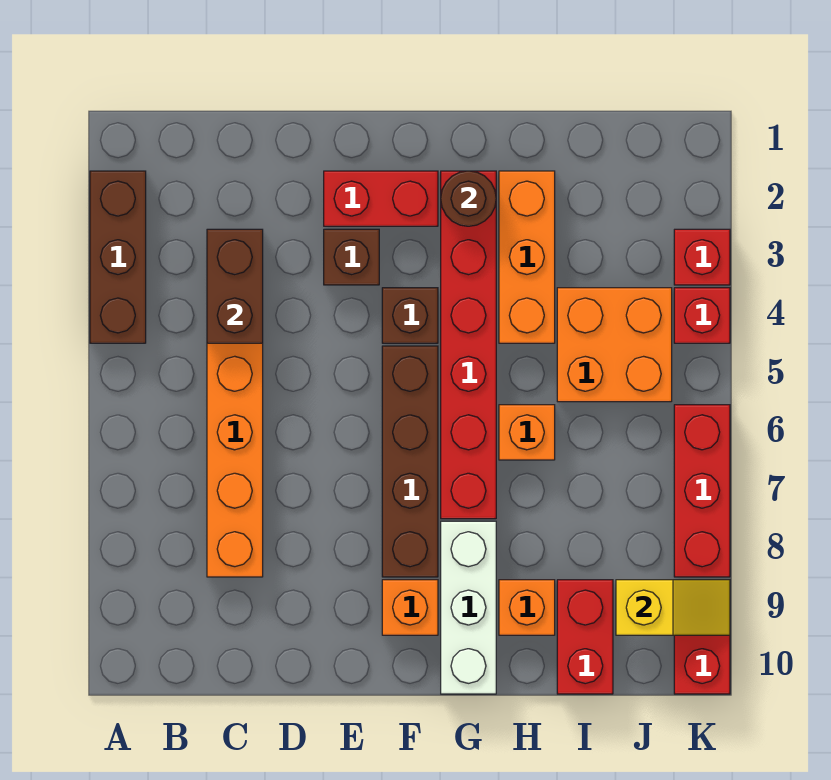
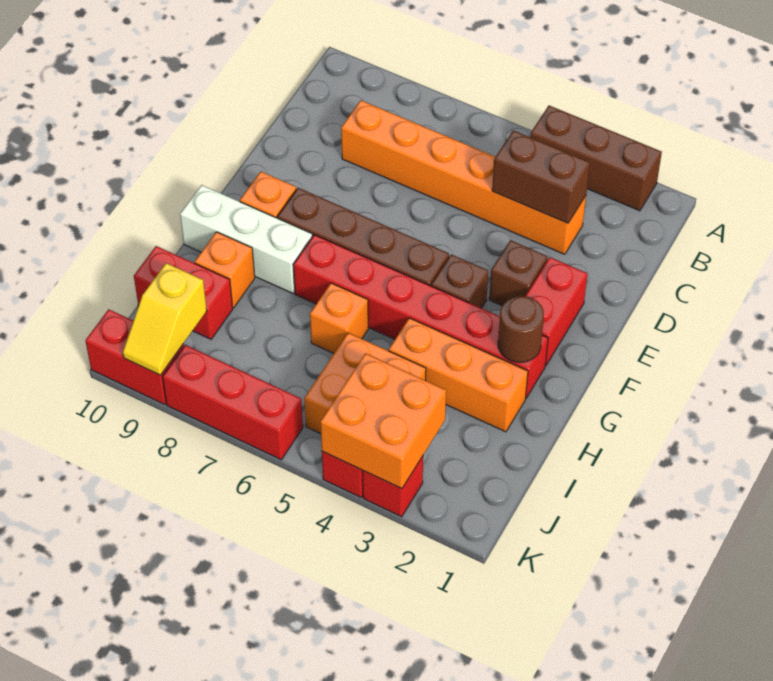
none -> orange brick J3:K4 level 2

